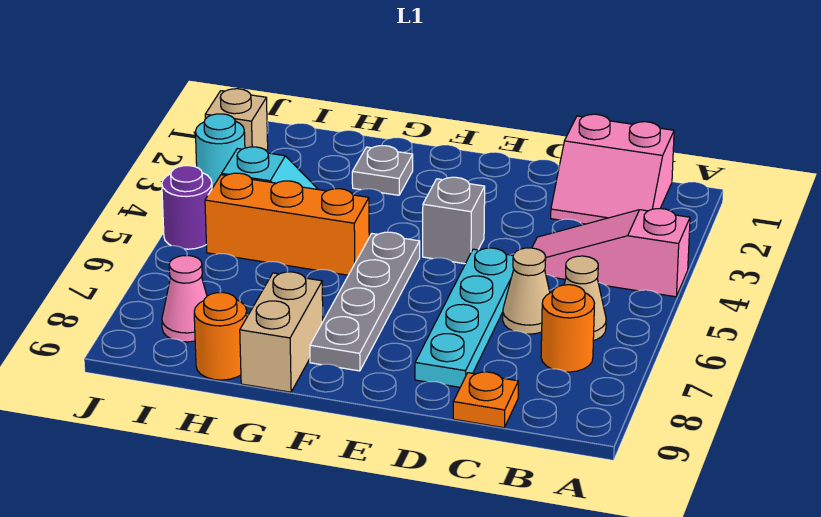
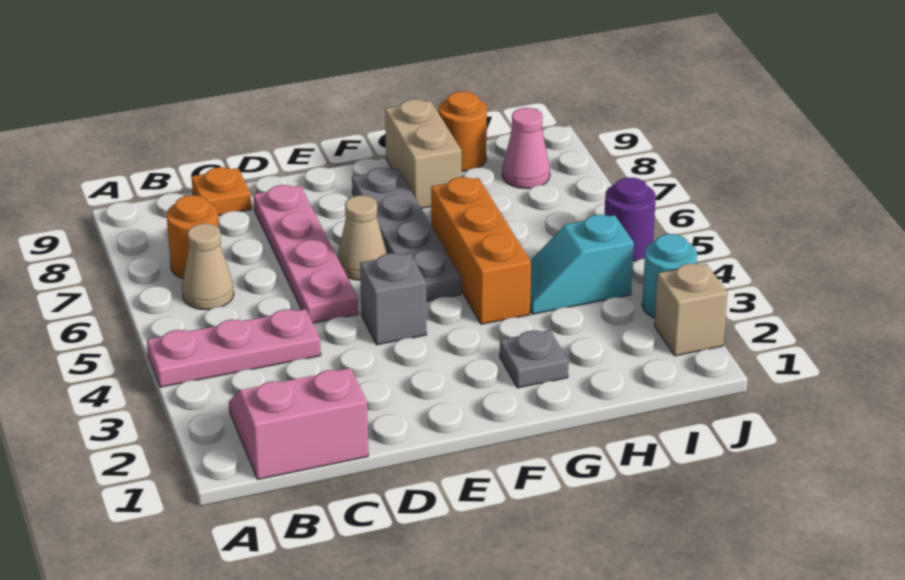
pink slope A4:C4 level 1 top A -> pink plate A4:C4 level 1
tan cone C6 level 1 -> tan cone E6 level 1
cyan plate D5:D8 level 1 -> pink plate D5:D8 level 1
orange brick G5:I5 level 1 -> orange brick G4:G6 level 1

